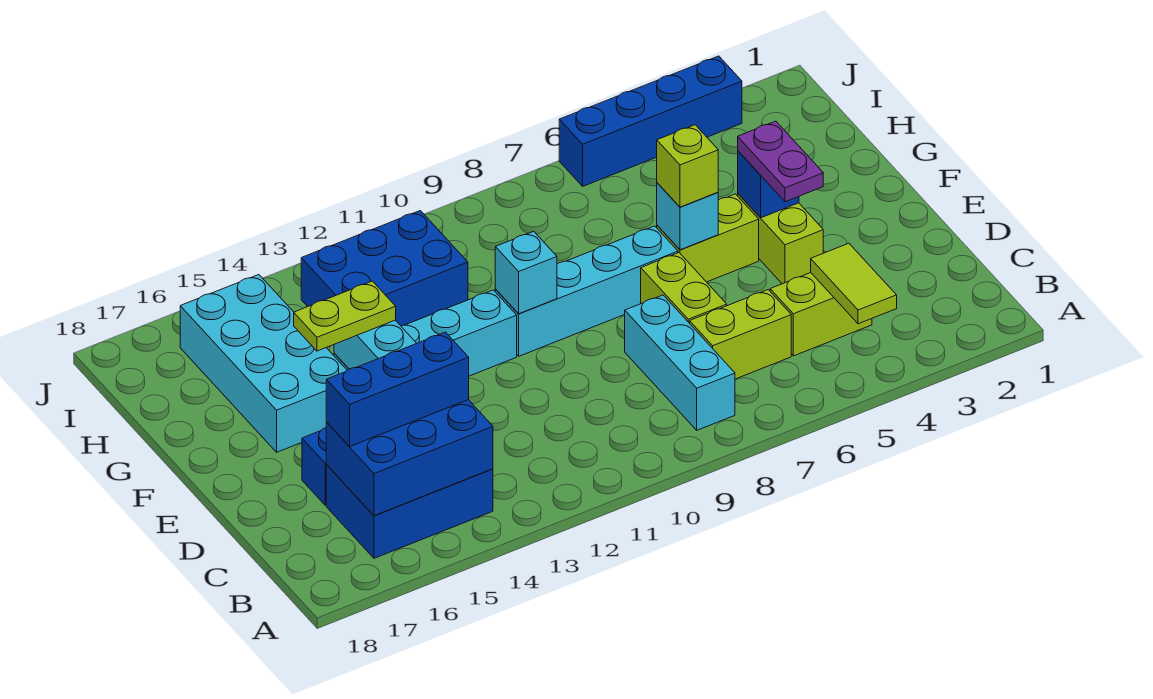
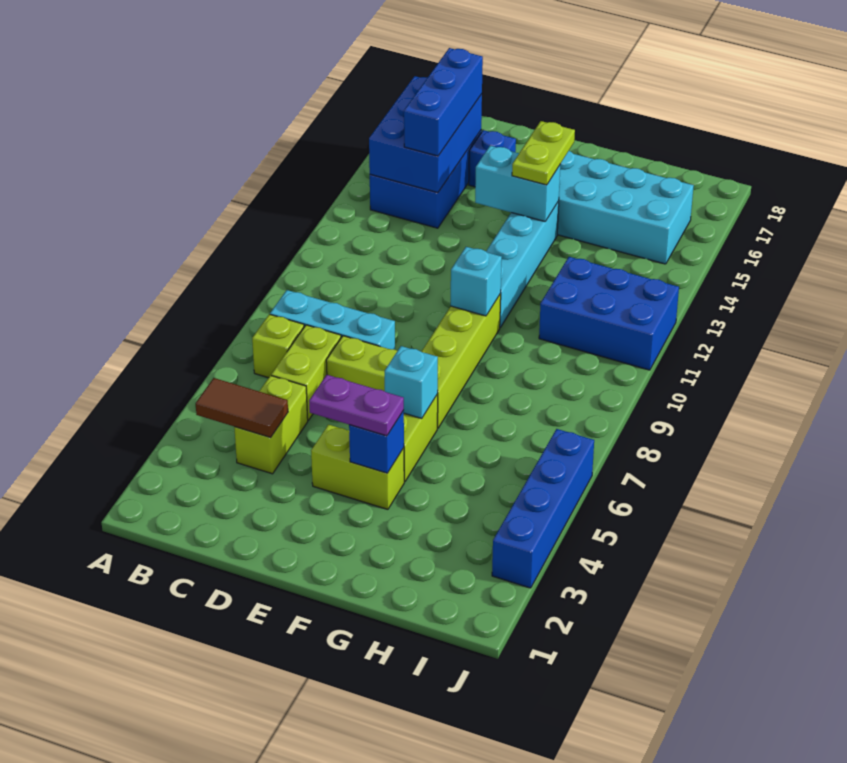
lime tile B4:C4 level 2 -> brown tile B4:C4 level 2
lime brick F6 level 3 -> lime brick B7 level 1
cyan brick F7:F10 level 1 -> lime brick F7:F10 level 1
blue brick H11:I13 level 1 -> blue brick H11:J12 level 1

